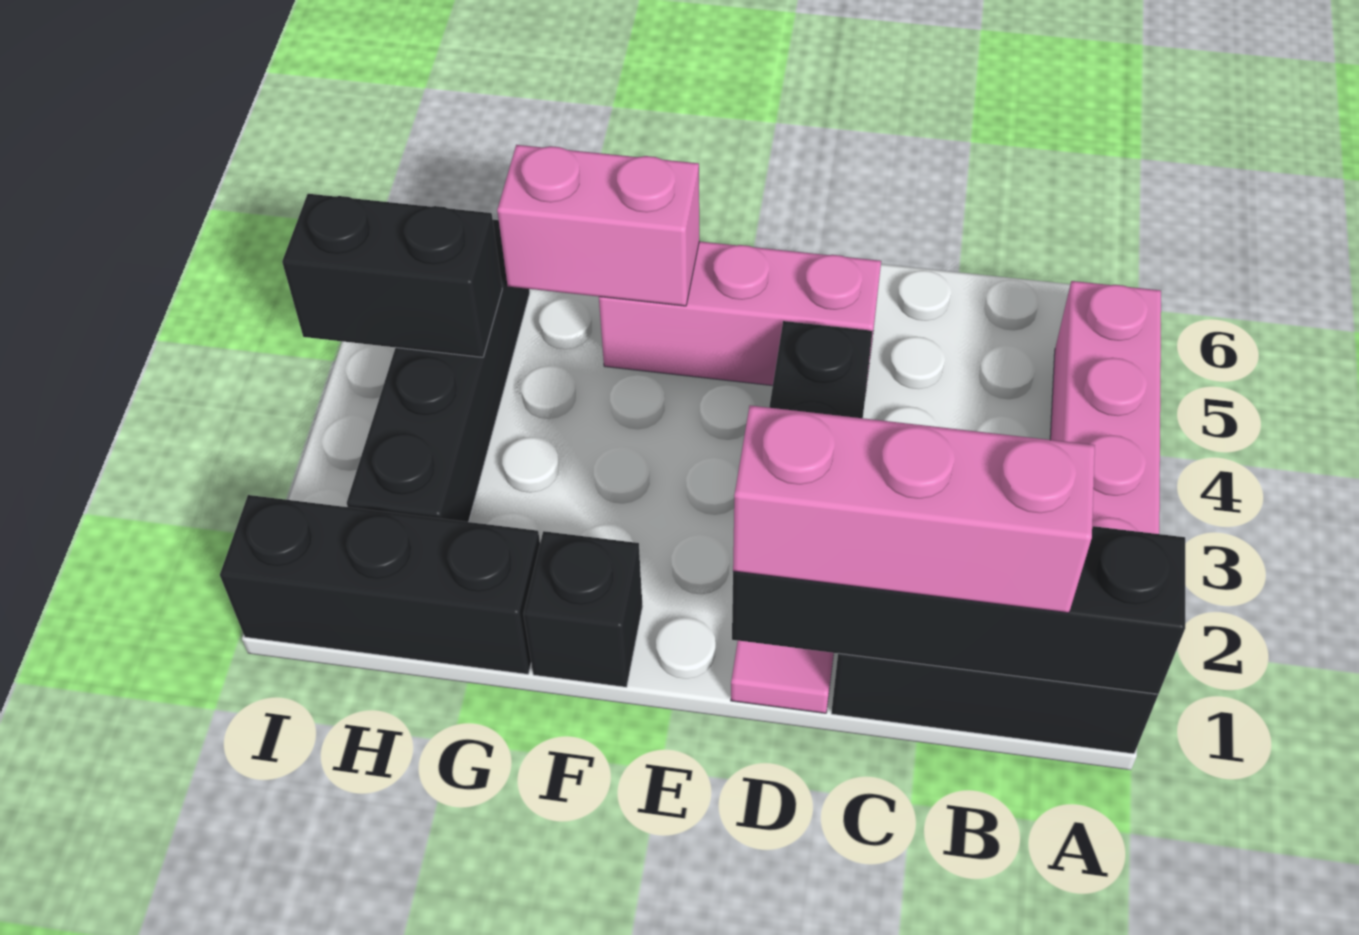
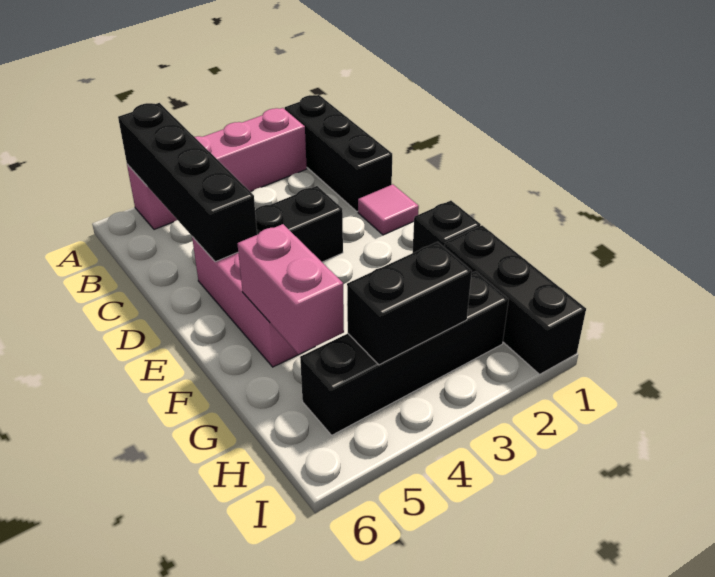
black brick A1:D1 level 2 -> black brick A5:D5 level 2
pink brick B1:D1 level 3 -> none
black brick H4:I4 level 2 -> black brick H3:H4 level 2

